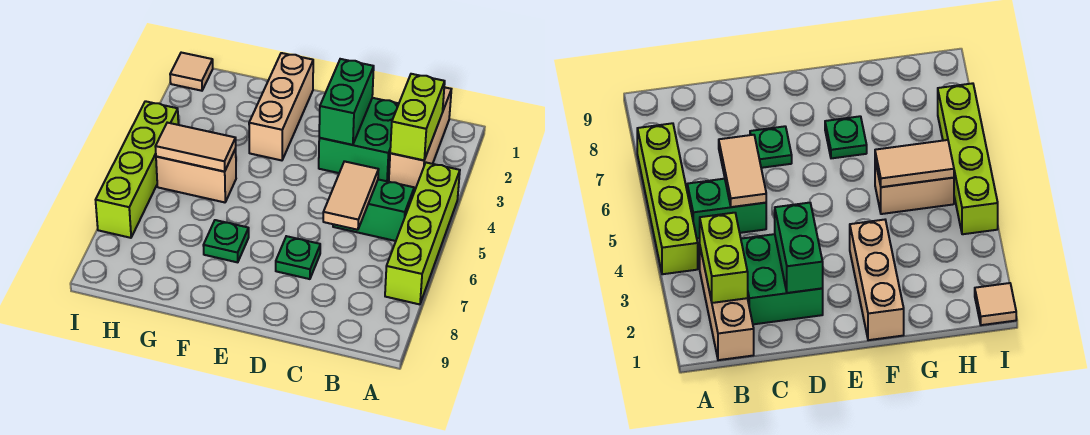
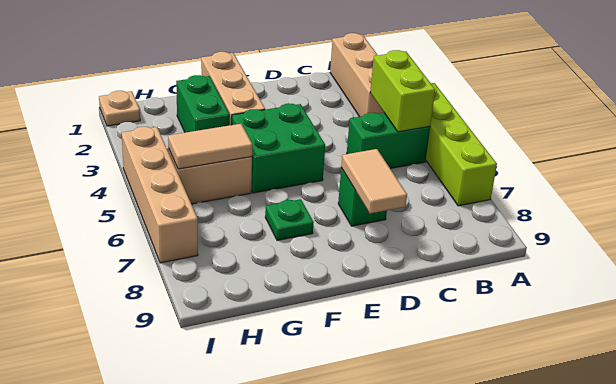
lime brick B2:B3 level 2 -> lime brick B4:B5 level 2
green brick C2:D3 level 1 -> green brick E4:F5 level 1
tan tile C5:C6 level 2 -> tan tile D7:D8 level 2
green brick D2:D3 level 2 -> green brick G2:G3 level 1
green plate D7 level 1 -> green brick D7 level 1
tan tile I1 level 1 -> tan plate I1 level 1
lime brick I4:I7 level 1 -> tan brick I4:I7 level 1

